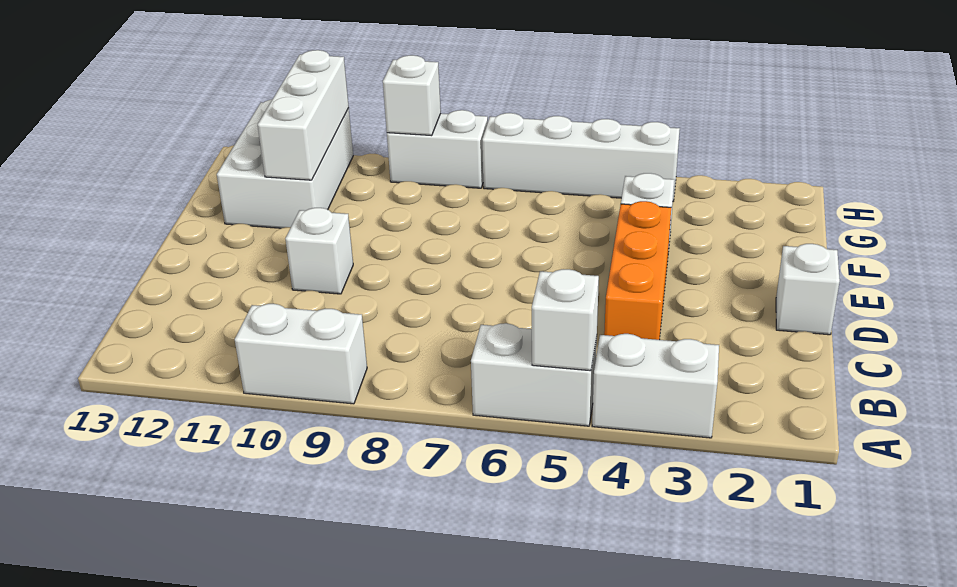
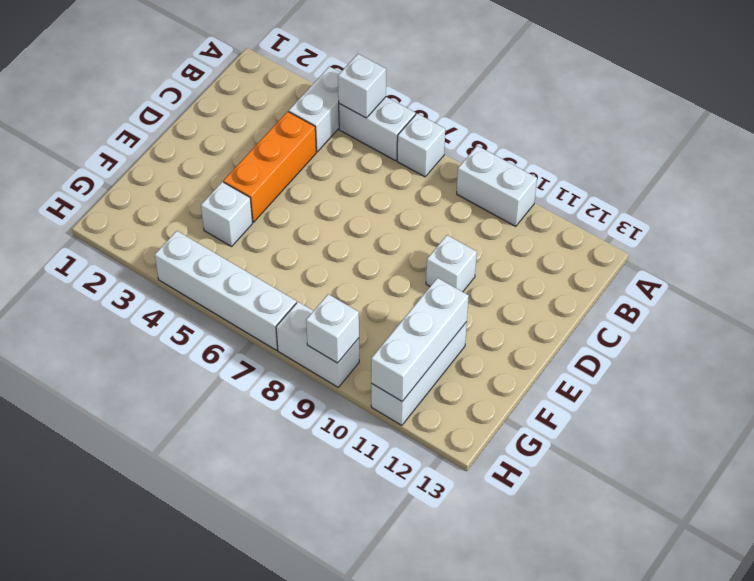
white brick A3:A4 level 1 -> white brick A4:B4 level 1
white brick D1 level 1 -> white brick A7 level 1
white brick F11:H12 level 1 -> white brick F11:H11 level 1

